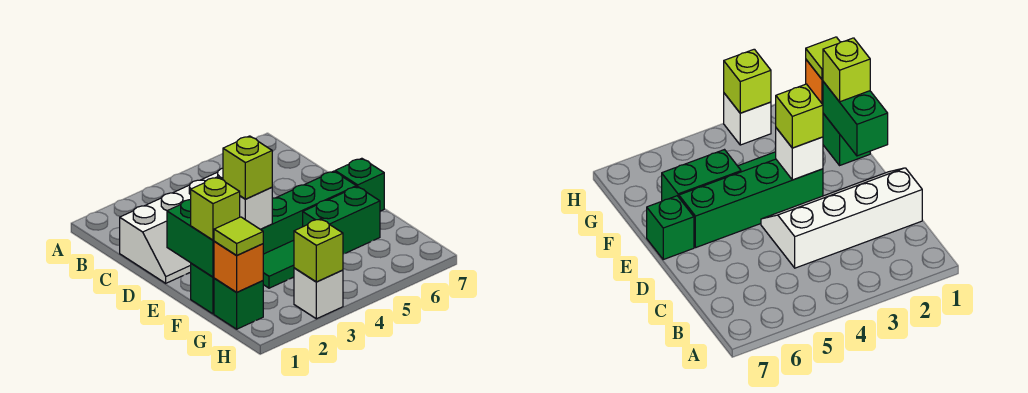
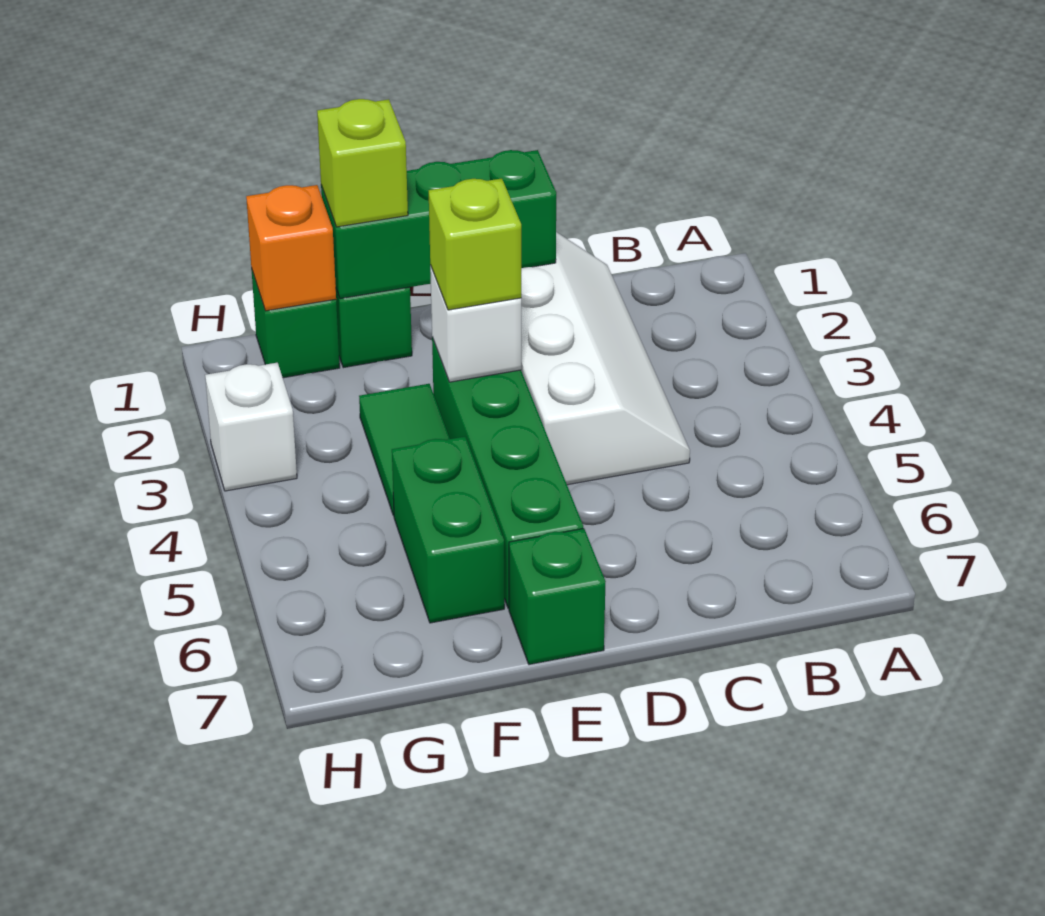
white slope C1:D4 level 1 top C -> white slope C1:D4 level 1 top D
green brick E1:F1 level 2 -> green brick D1:F1 level 2
lime tile G1 level 3 -> none
lime brick H3 level 2 -> none

